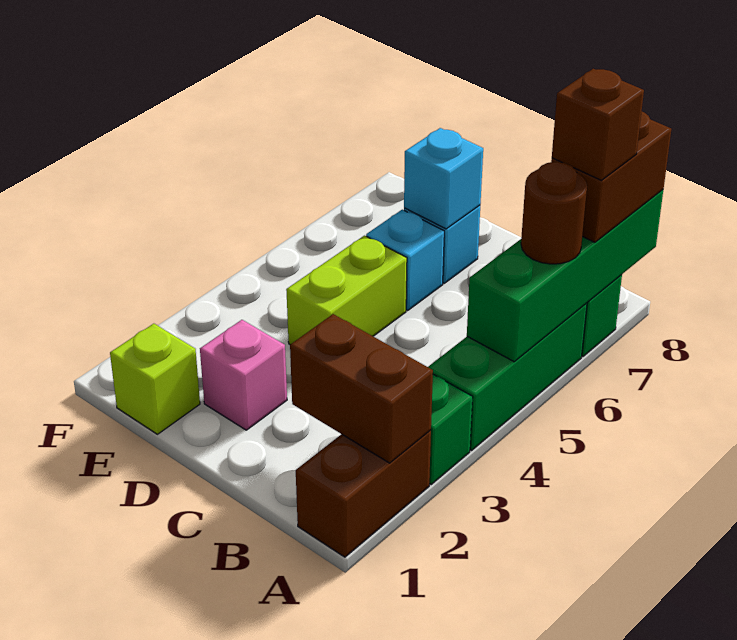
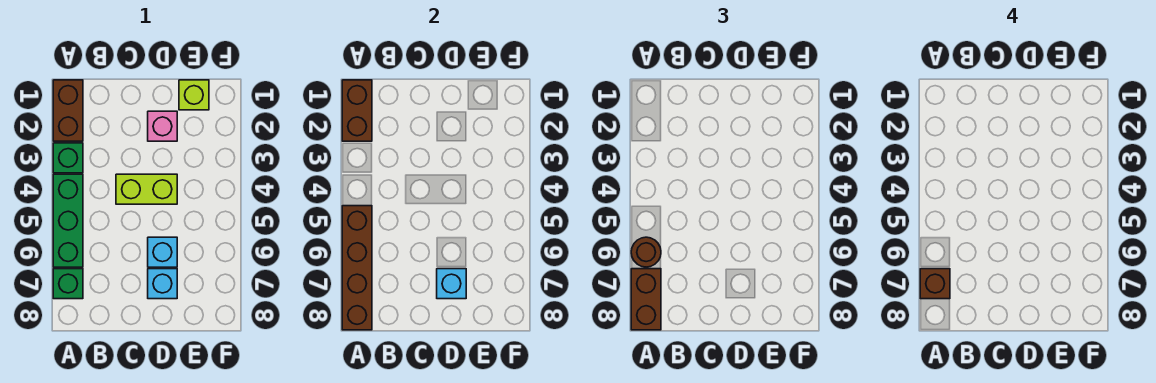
brown brick A2:B2 level 2 -> brown brick A1:A2 level 2
green brick A5:A8 level 2 -> brown brick A5:A8 level 2
lime brick D4:D5 level 1 -> lime brick C4:D4 level 1

